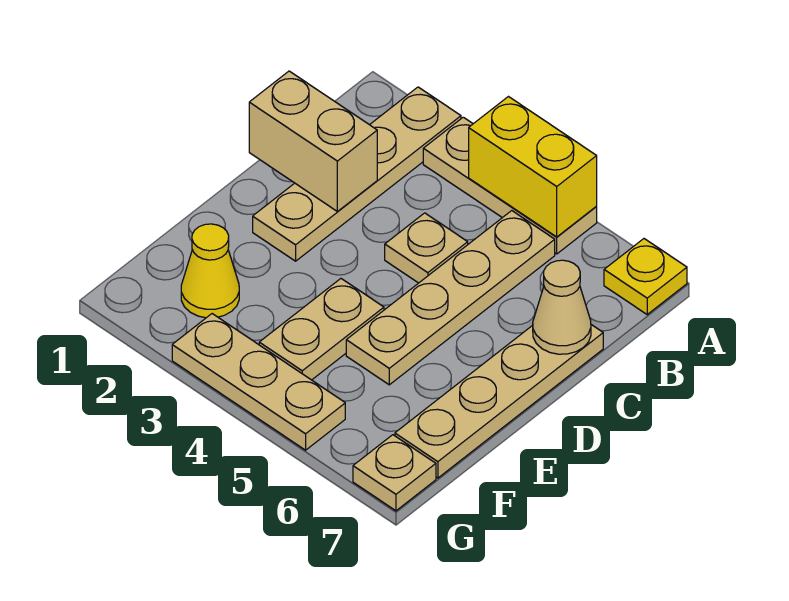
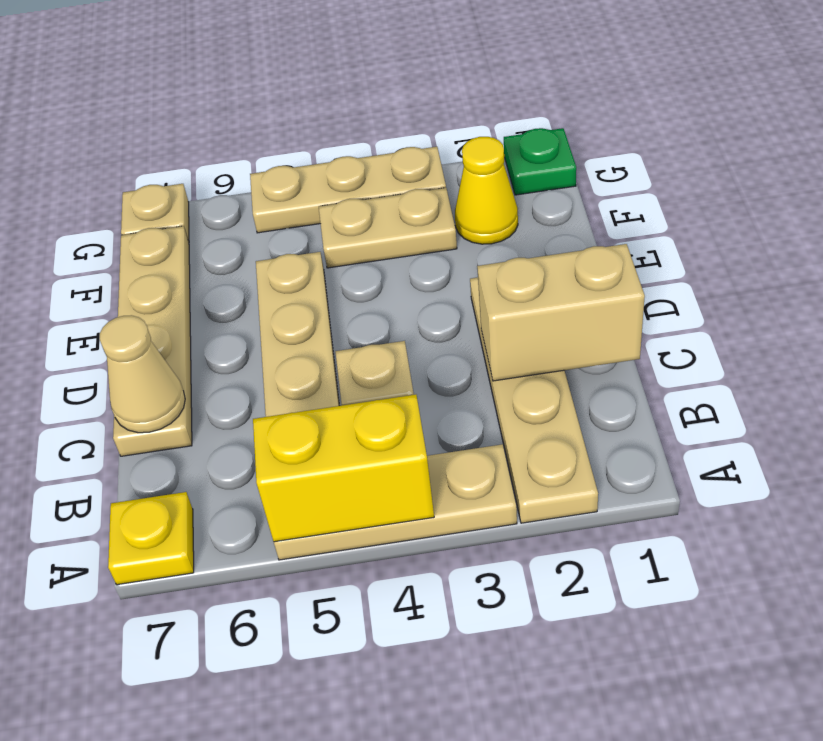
tan plate E4:F4 level 1 -> tan plate F3:F4 level 1
none -> green plate G1 level 1

